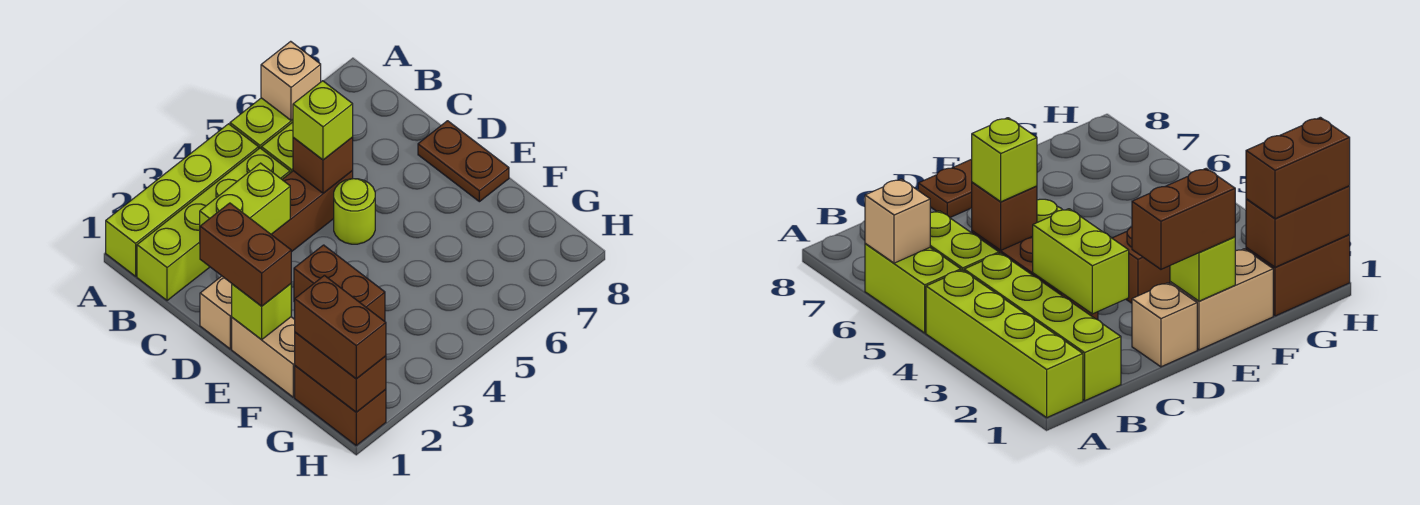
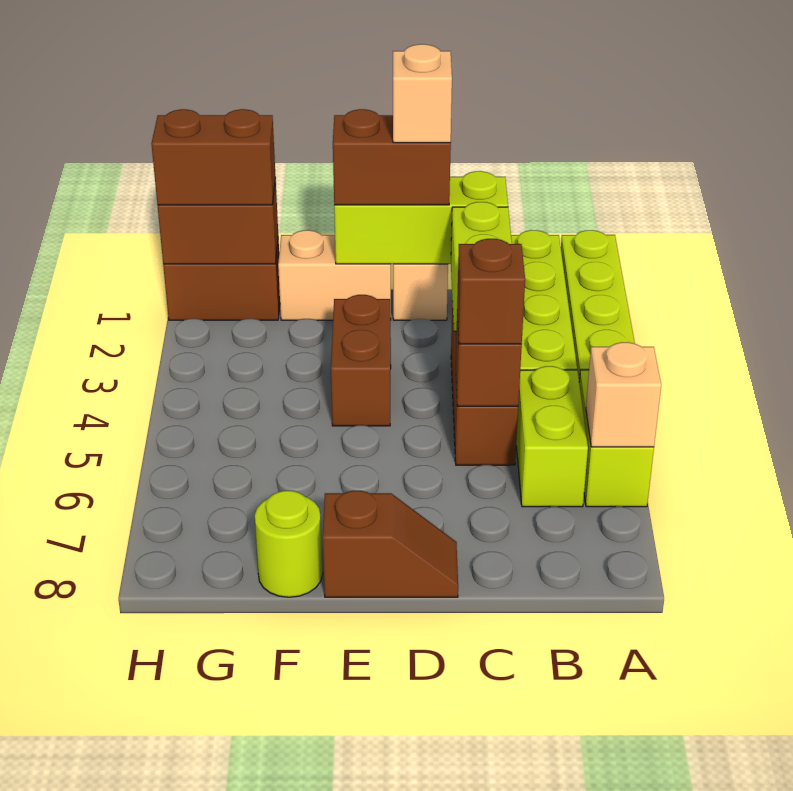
lime brick C5 level 3 -> brown brick C5 level 3
none -> tan brick D1 level 4
lime round brick D5 level 1 -> lime round brick F8 level 1
brown plate D8:E8 level 1 -> brown slope D8:E8 level 1 top E
lime brick E1 level 2 -> lime brick C1:E1 level 2
brown brick E3:F3 level 1 -> brown brick E3:E4 level 1

